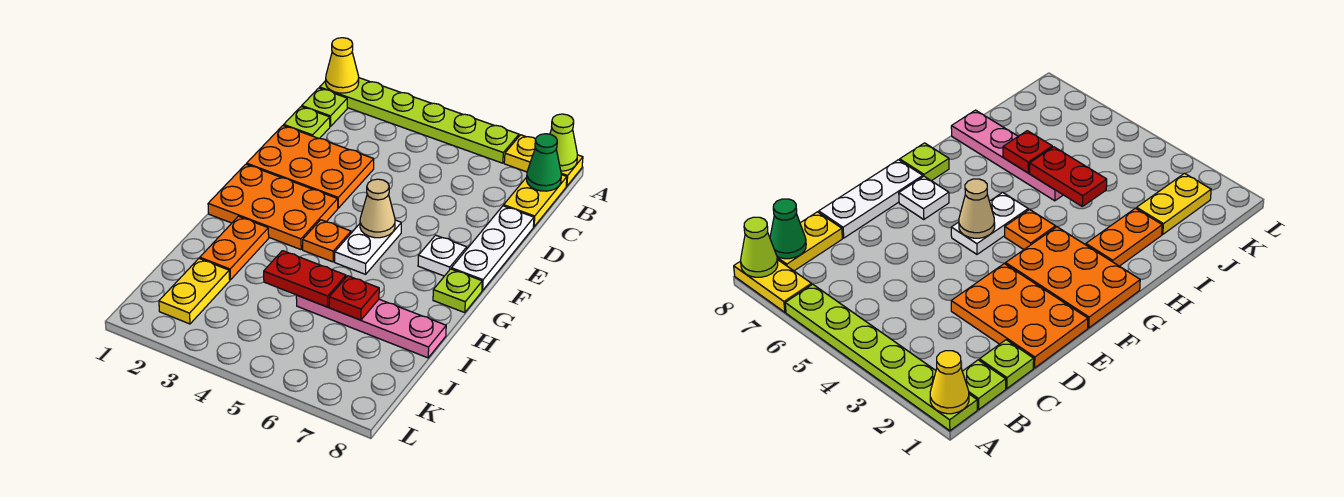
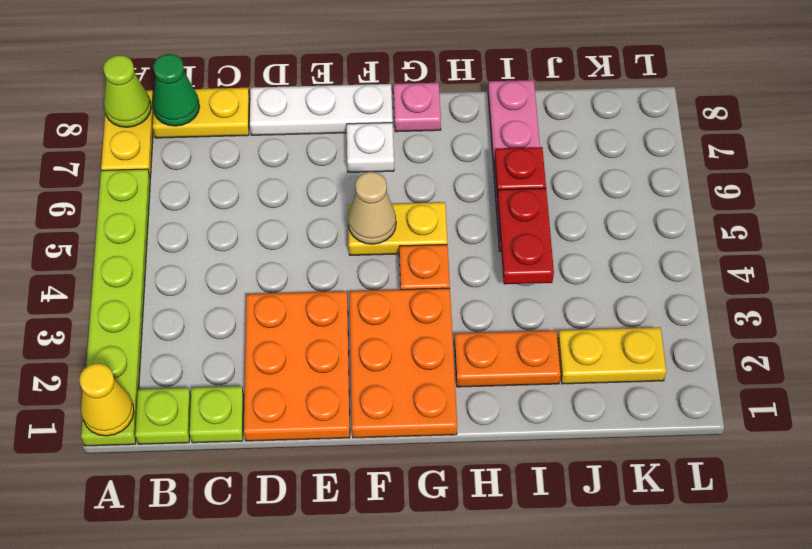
white plate F5:G5 level 1 -> yellow plate F5:G5 level 1
lime plate G8 level 1 -> pink plate G8 level 1

